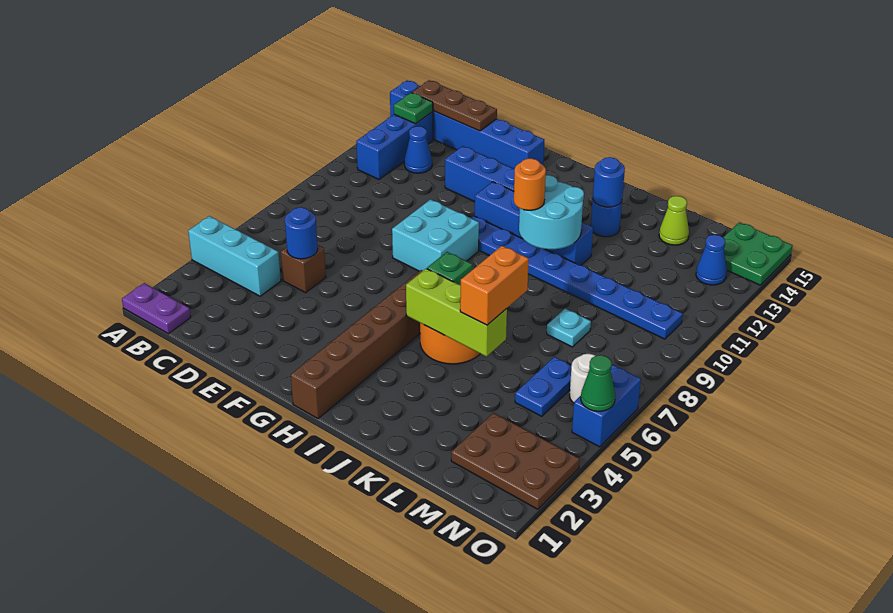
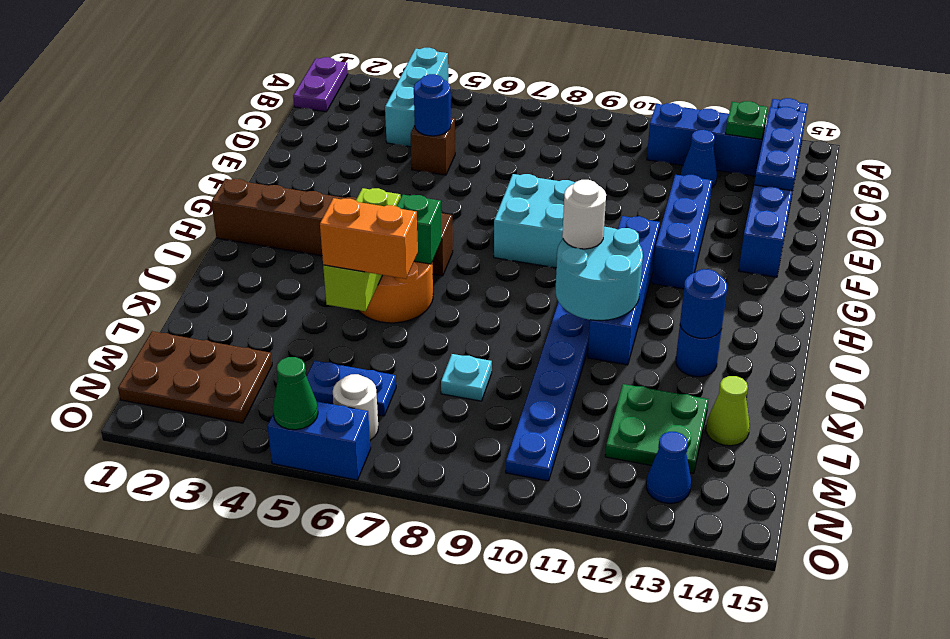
brown plate B14:D14 level 2 -> blue plate B14:D14 level 2
orange round brick I10 level 3 -> white round brick I10 level 3
brown plate M2:O3 level 1 -> brown plate M1:N3 level 1
green plate N14:O15 level 1 -> green plate L12:M13 level 1

